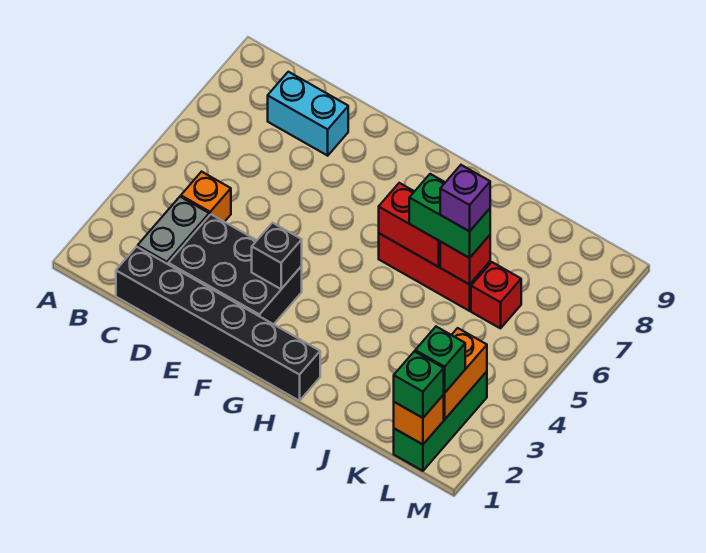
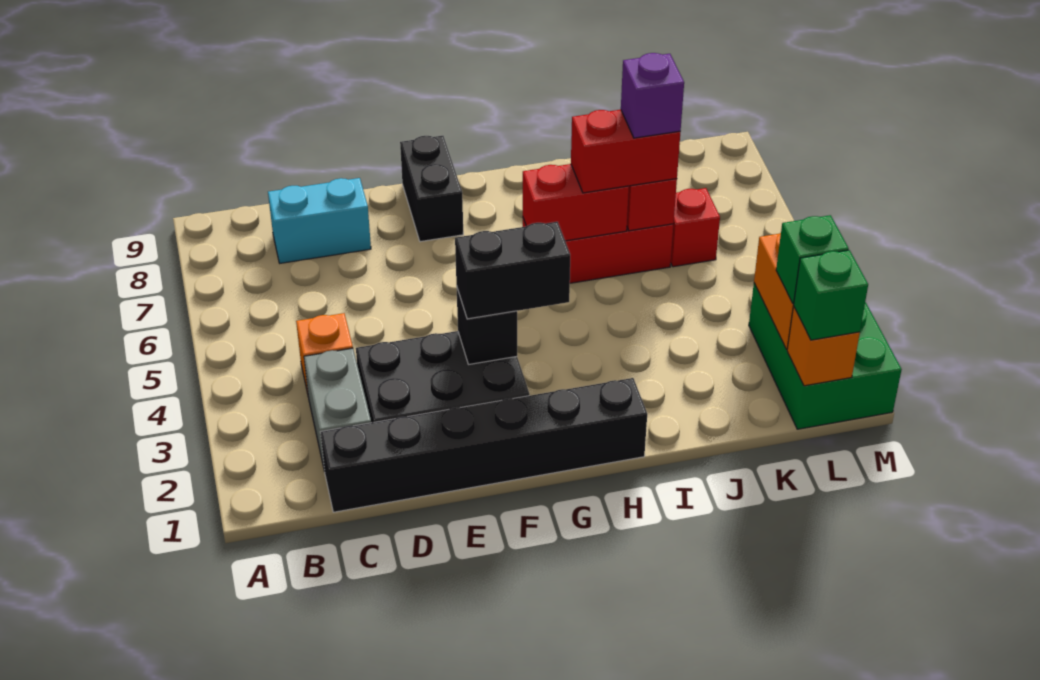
none -> black brick F3:G3 level 3
none -> black brick F8:F9 level 1
green brick I6:J6 level 3 -> red brick I6:J6 level 3
green brick L1:L3 level 1 -> green brick L1:M3 level 1

